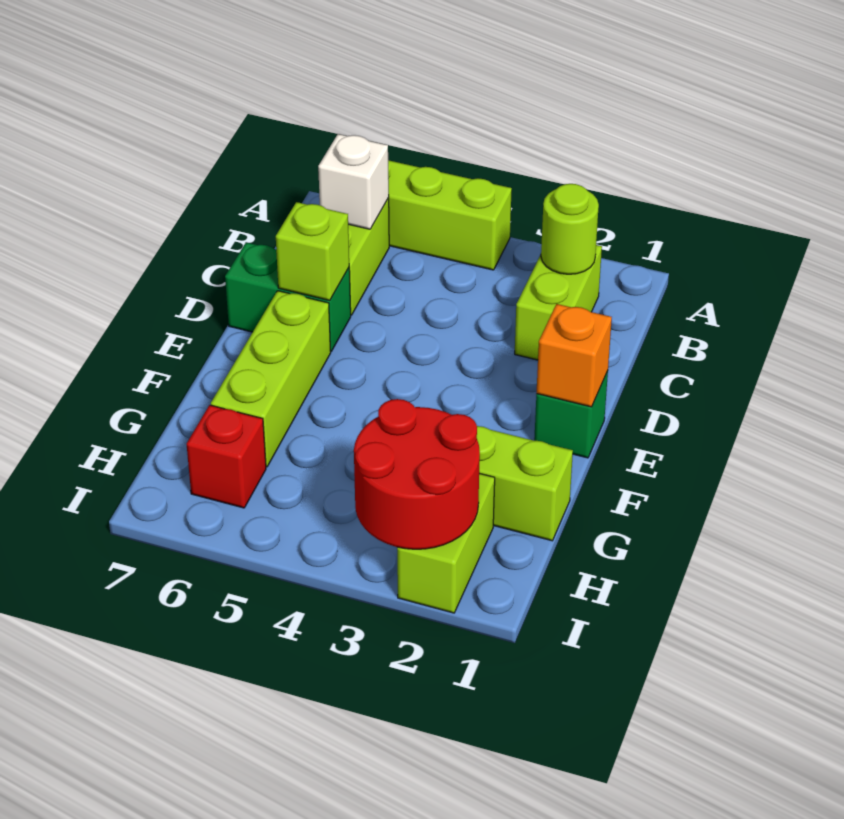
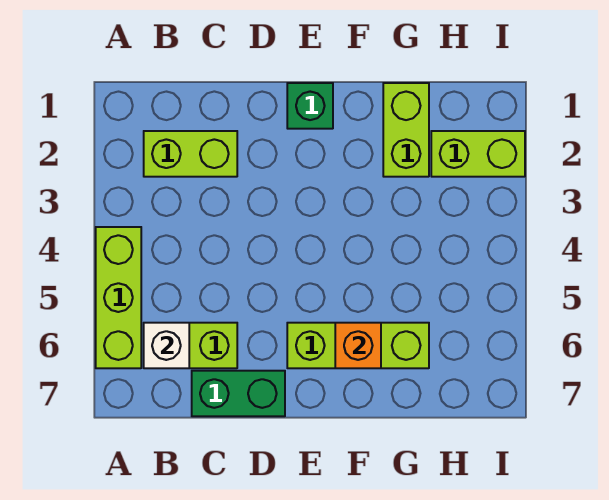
lime round brick B2 level 2 -> none
green brick D6:D7 level 1 -> green brick C7:D7 level 1
lime brick D6 level 2 -> none
orange brick E1 level 2 -> orange brick F6 level 2
red round brick H2:I3 level 2 -> none
red brick H6 level 1 -> none

